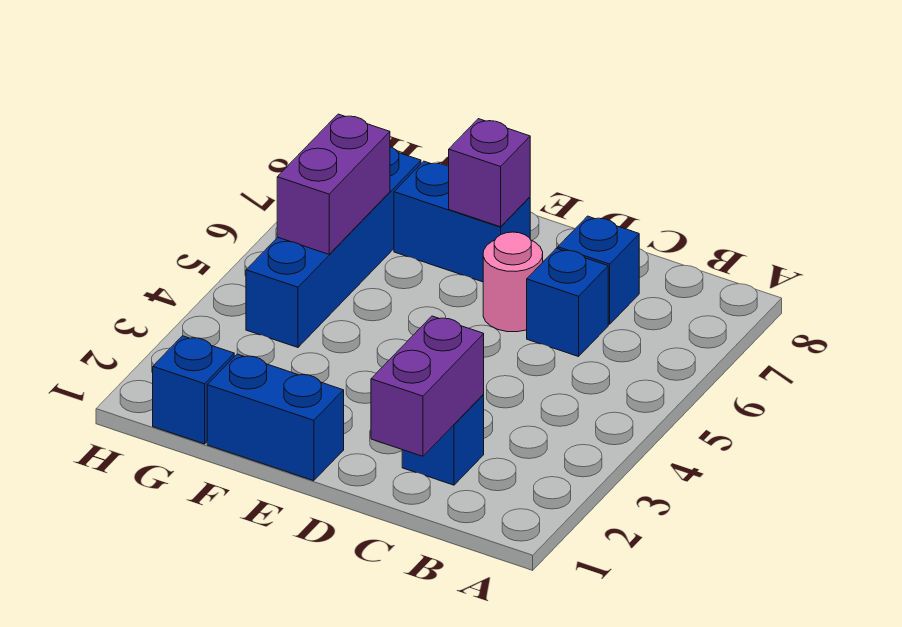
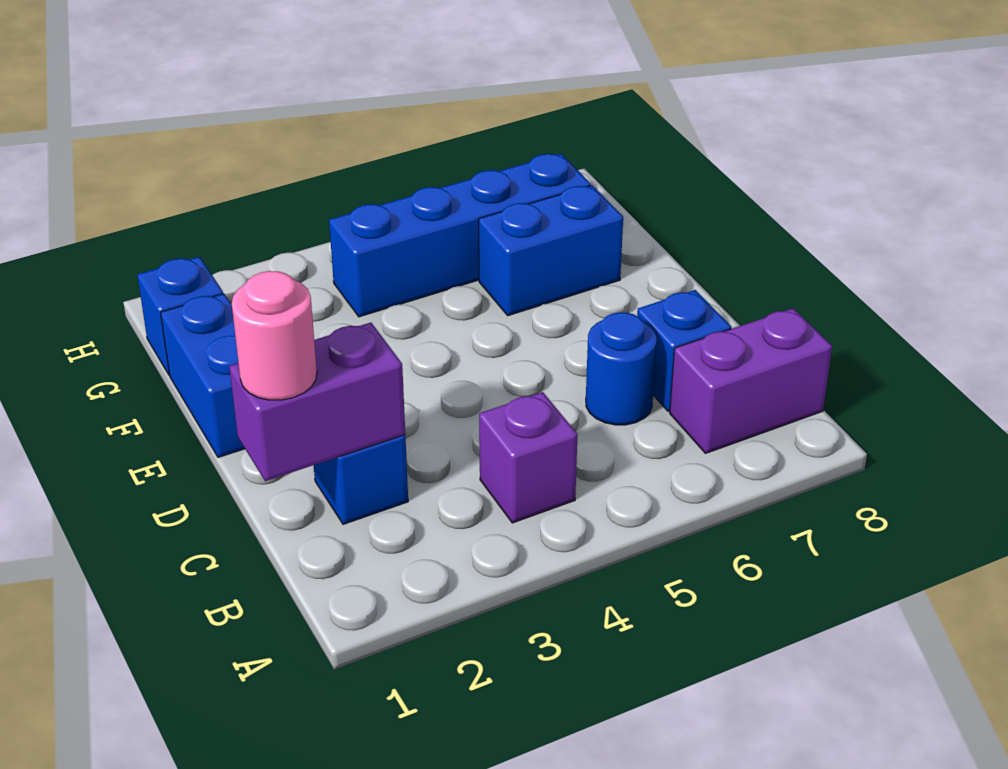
blue brick C6 level 1 -> blue round brick C6 level 1
pink round brick D6 level 1 -> pink round brick C1 level 3
blue brick E7:F7 level 1 -> blue brick F6:F7 level 1
purple brick E7 level 2 -> purple brick B4 level 1
purple brick G5:G6 level 2 -> purple brick B7:B8 level 1

